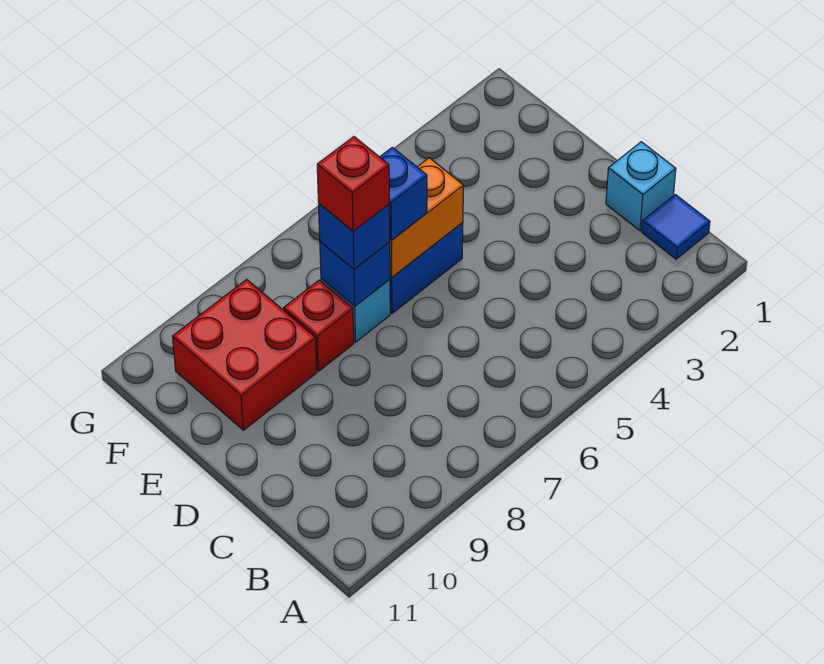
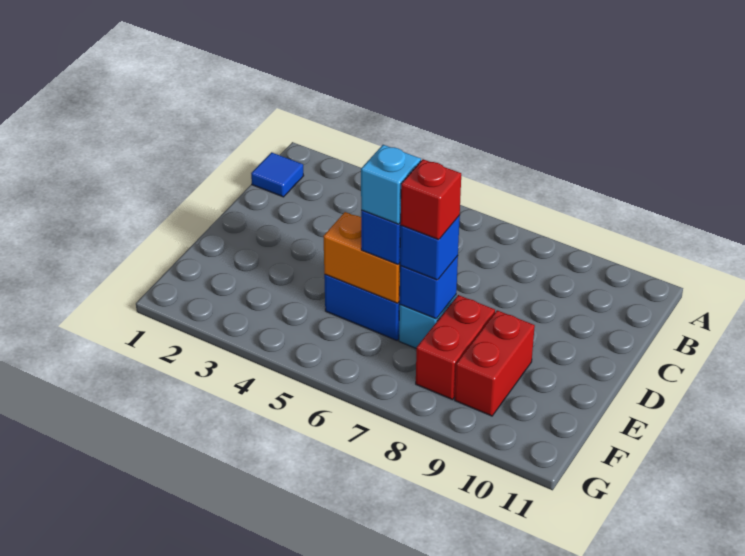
cyan brick C1 level 1 -> cyan brick E6 level 4
red brick E8 level 1 -> red brick E8:F8 level 1
red brick E9:F10 level 1 -> red brick E9:F9 level 1

